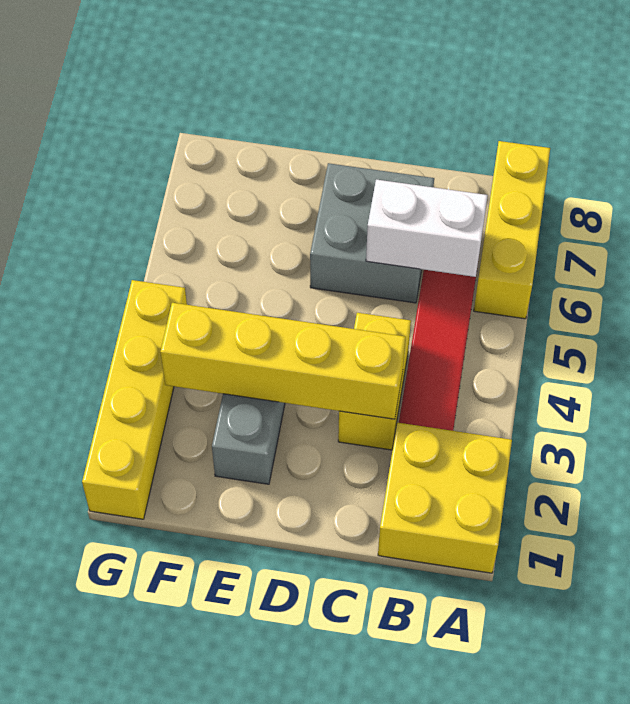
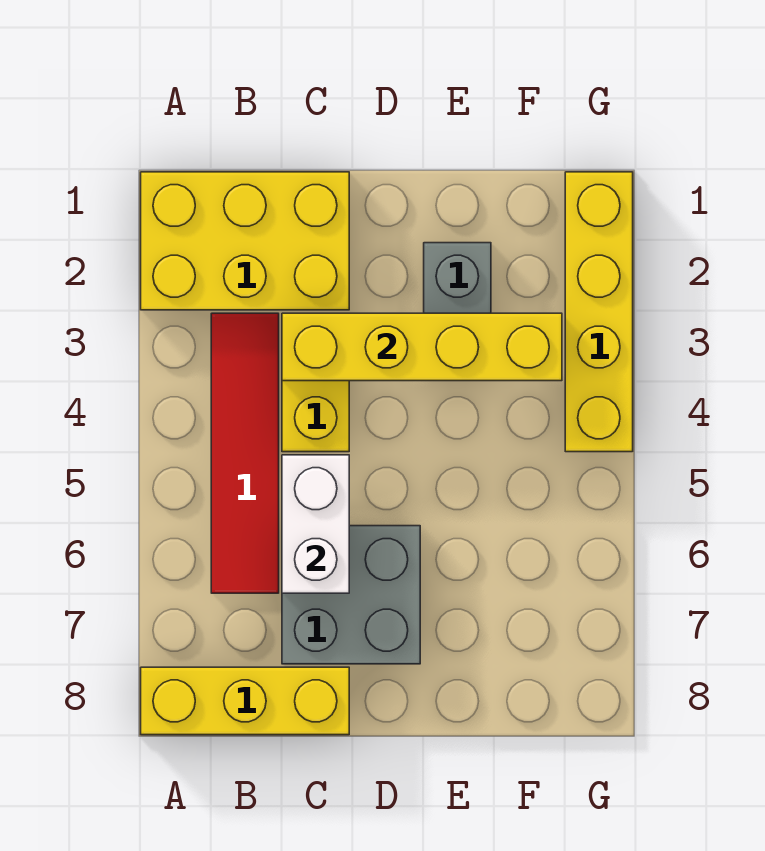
yellow brick A1:B2 level 1 -> yellow brick A1:C2 level 1
yellow brick A6:A8 level 1 -> yellow brick A8:C8 level 1
white brick B6:C6 level 2 -> white brick C5:C6 level 2

